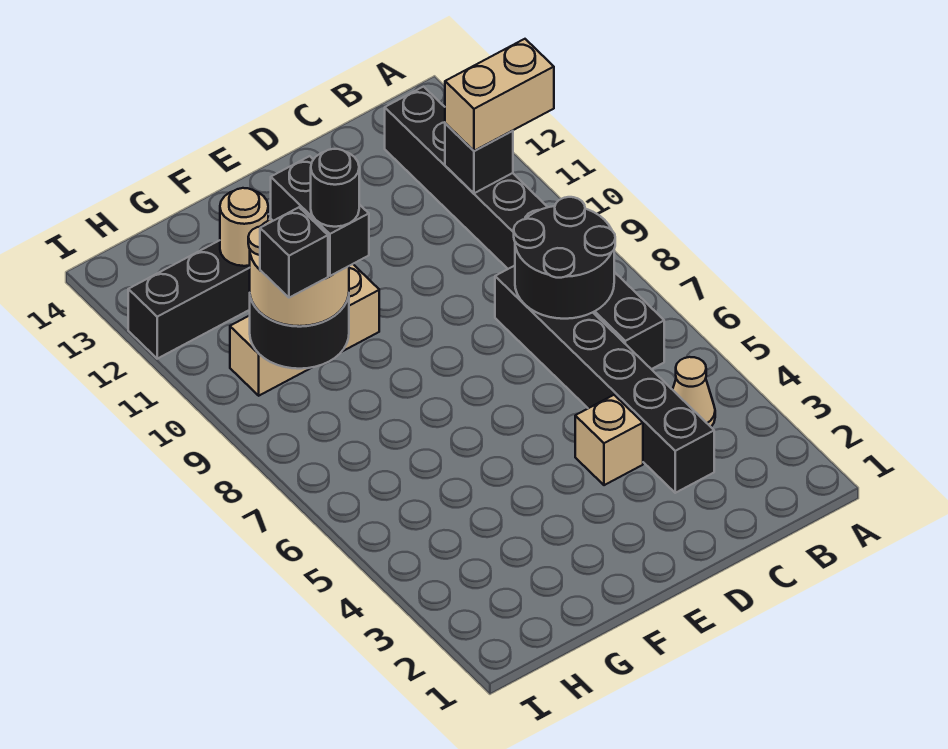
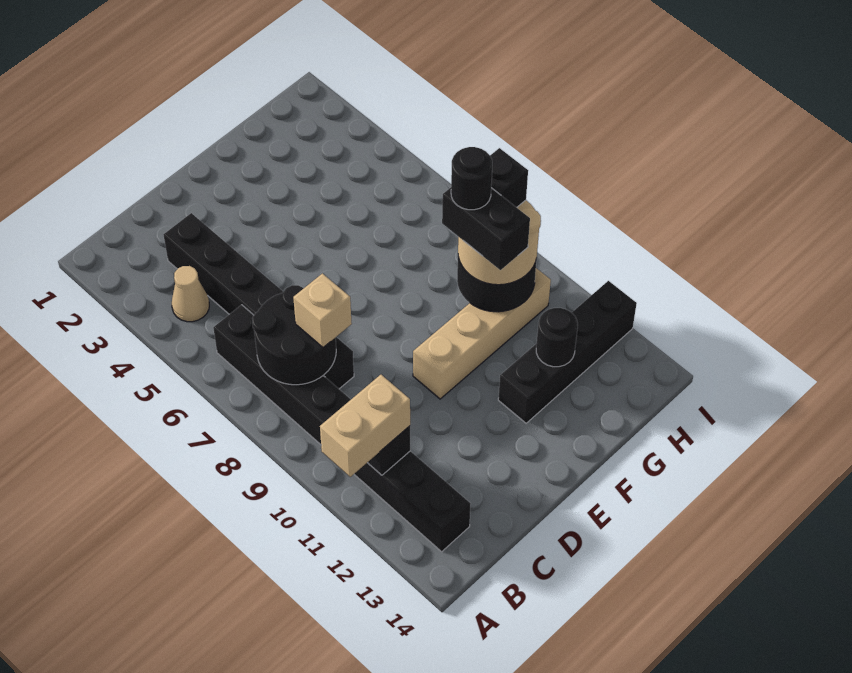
tan brick D4 level 1 -> tan brick C8 level 3
tan brick F10:H10 level 1 -> tan brick E10:H10 level 1
tan round brick G12 level 2 -> black round brick G12 level 2

